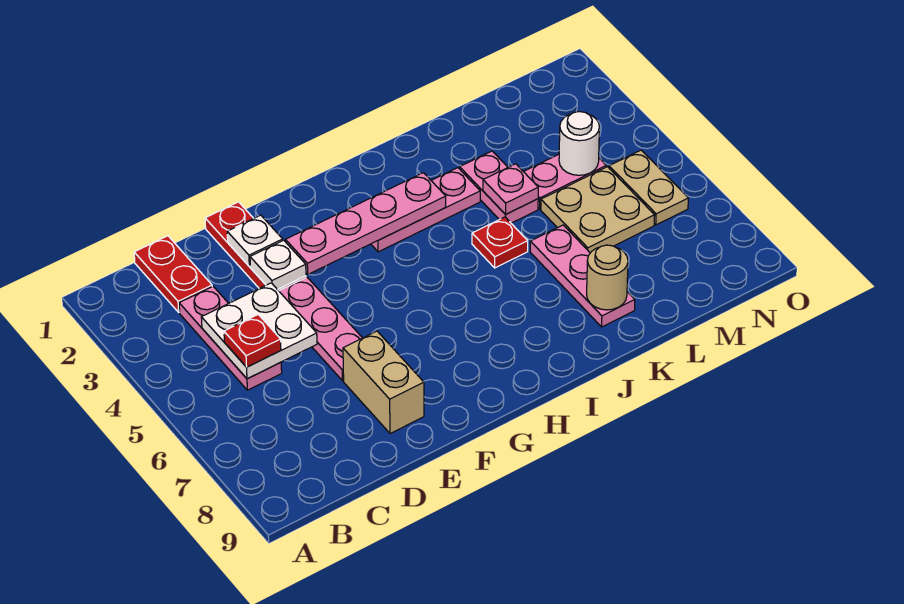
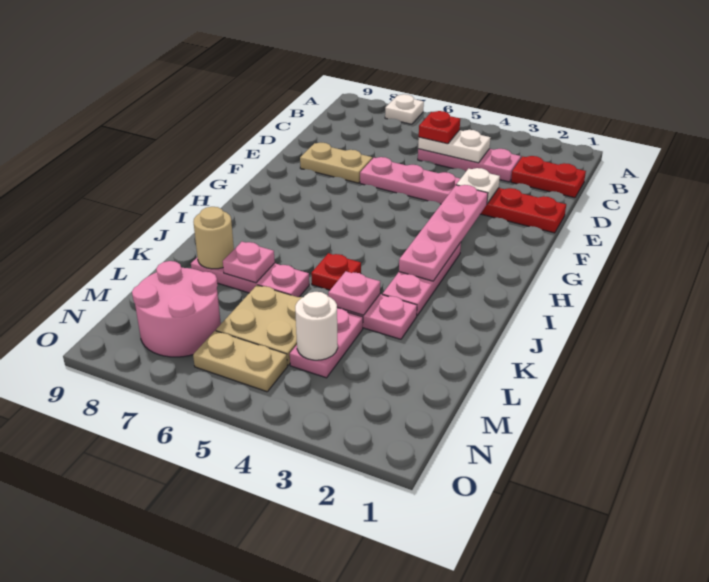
white plate C4:D5 level 2 -> white plate C4:C5 level 2
white plate E2 level 2 -> white plate A7 level 1
tan brick E7:E8 level 1 -> tan plate E7:E8 level 1
none -> pink plate K7 level 2
none -> pink round brick M7:N8 level 1

